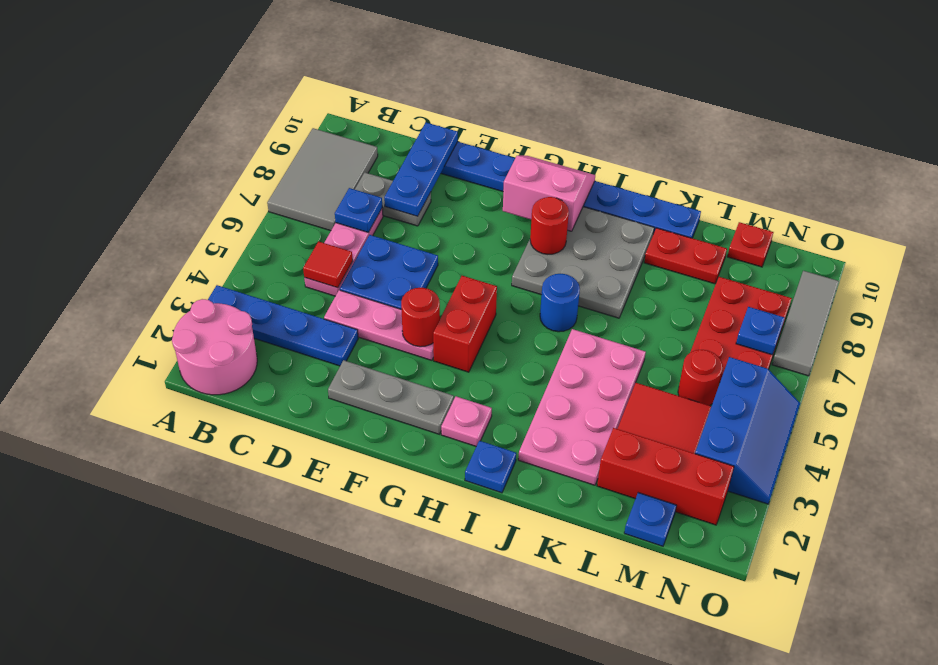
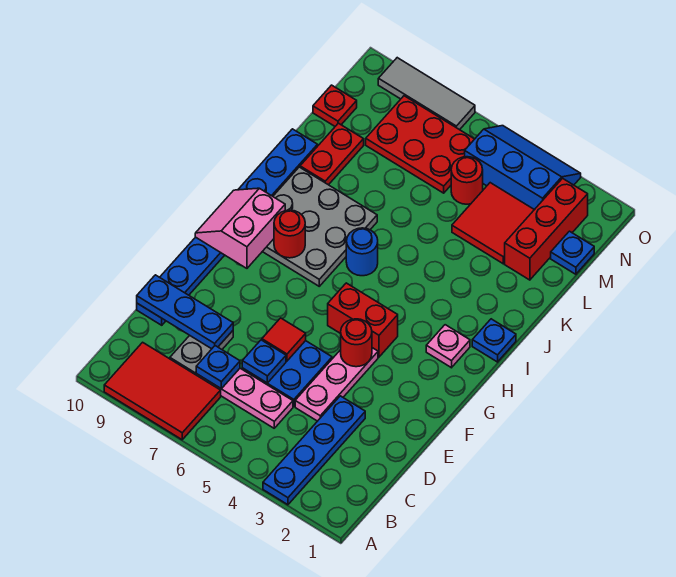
pink round brick A1:B2 level 1 -> none
grey tile A7:B9 level 1 -> red tile A7:B9 level 1
red tile C5 level 2 -> red tile E6 level 2
grey plate E2:G2 level 1 -> none
pink plate J2:K5 level 1 -> none
blue plate N7 level 2 -> blue plate D6 level 2

